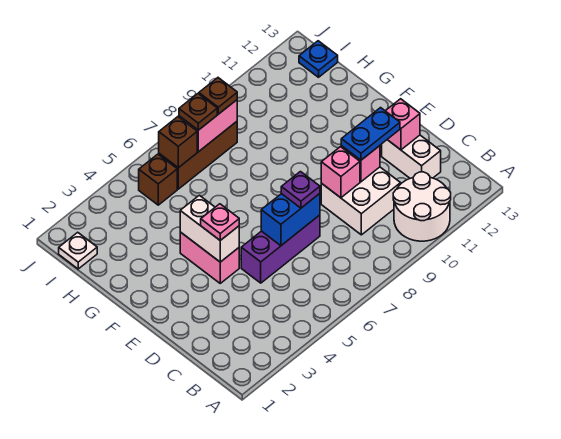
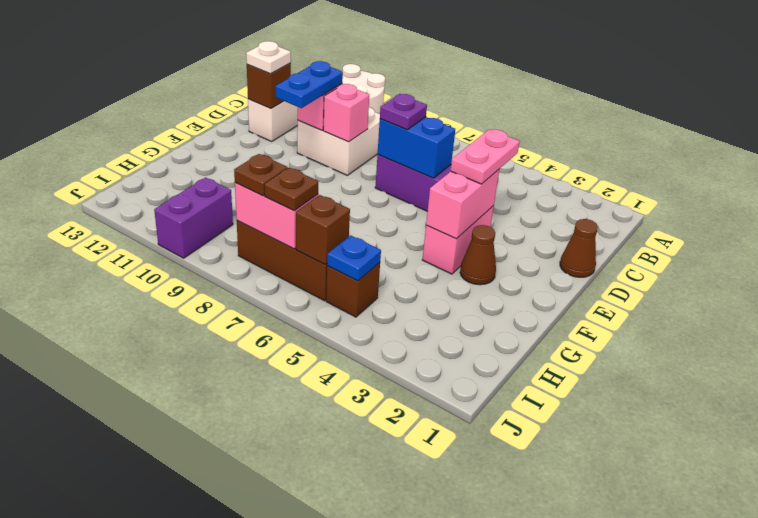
none -> brown cone D1 level 1
blue plate D10:D11 level 3 -> blue plate D10:E10 level 3
pink brick D12 level 2 -> brown brick D12 level 2
white brick E4:F4 level 2 -> pink brick E4:F4 level 2
pink plate E4 level 3 -> pink plate D4:E4 level 3
none -> brown cone F3 level 1
white plate I1 level 1 -> white plate D12 level 3
none -> purple brick I10:J10 level 1
blue plate I13 level 1 -> blue plate I5 level 2

